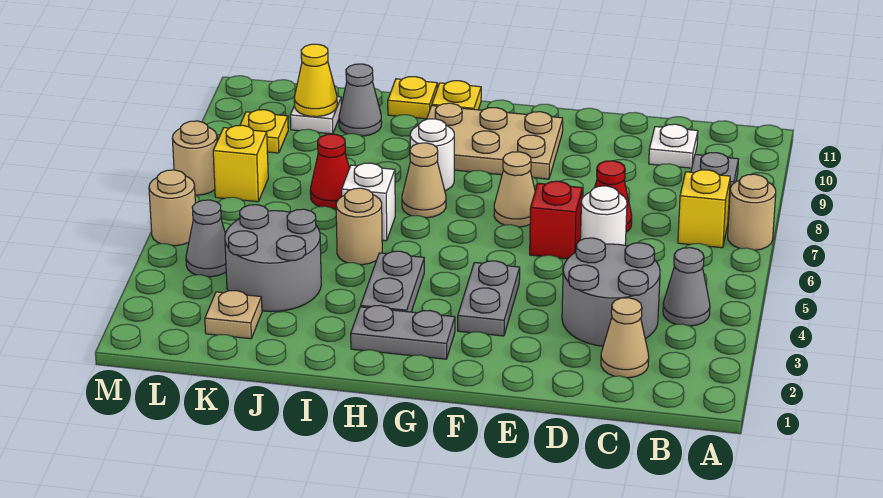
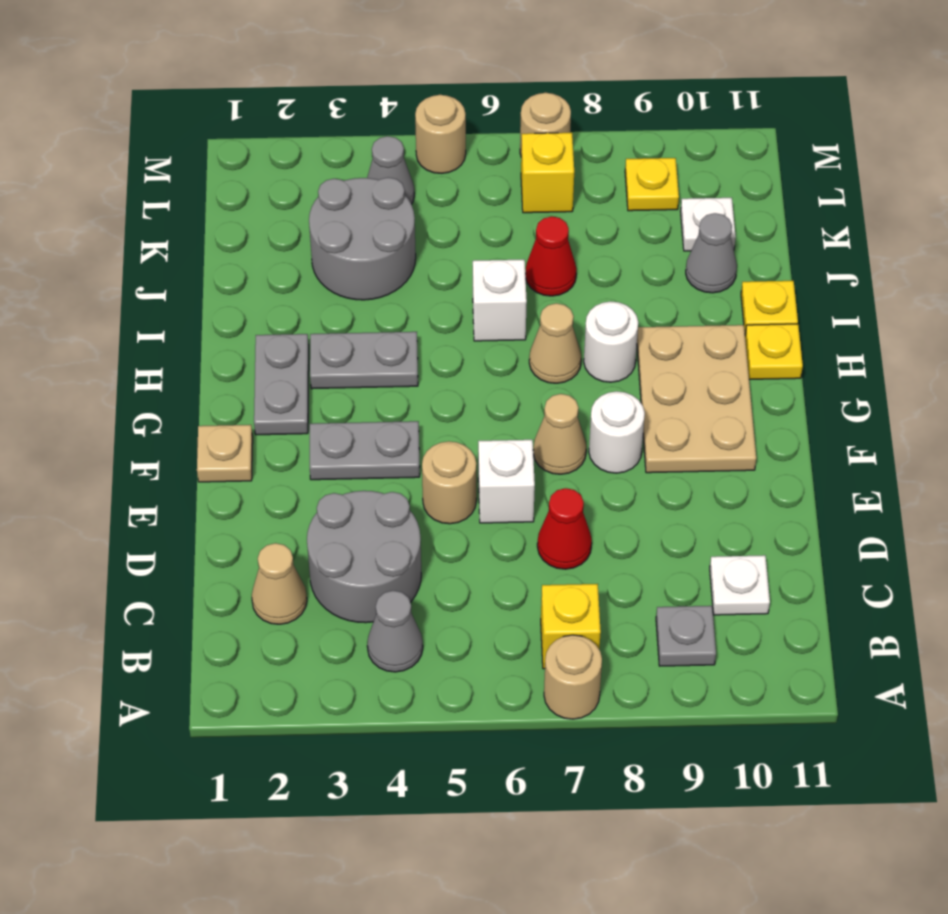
white round brick D6 level 1 -> white round brick F8 level 1
red brick E6 level 1 -> white brick E6 level 1
tan round brick I5 level 1 -> tan round brick E5 level 1
tan plate K2 level 1 -> tan plate F1 level 1
yellow cone K10 level 2 -> none

